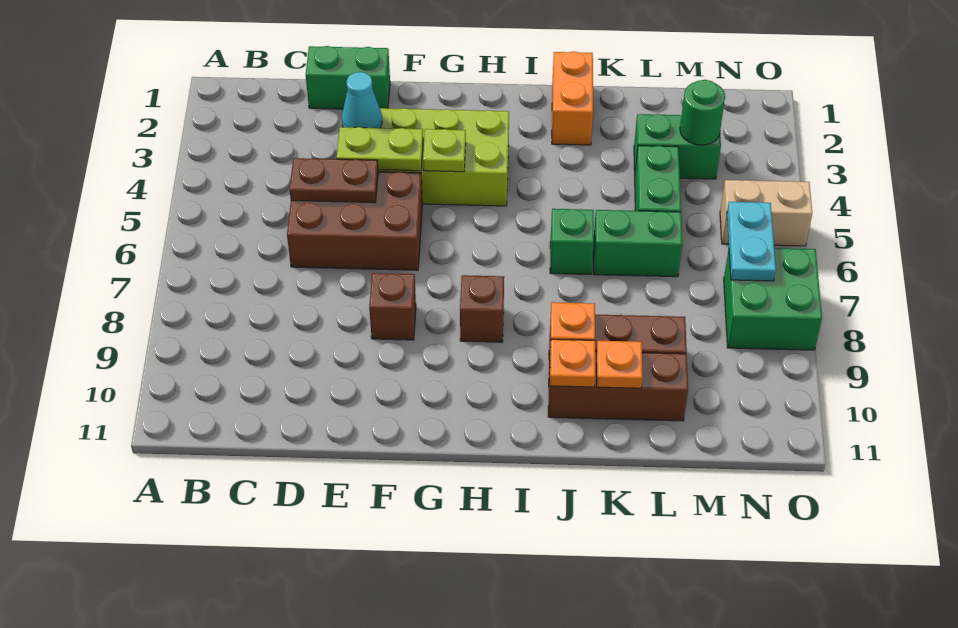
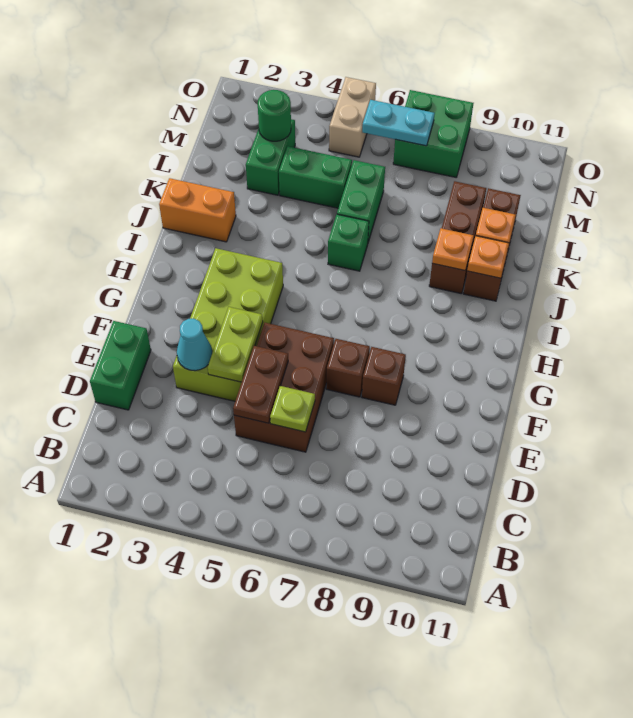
lime plate G4 level 2 -> lime plate D6 level 2
brown brick H8 level 1 -> brown brick F7 level 1

